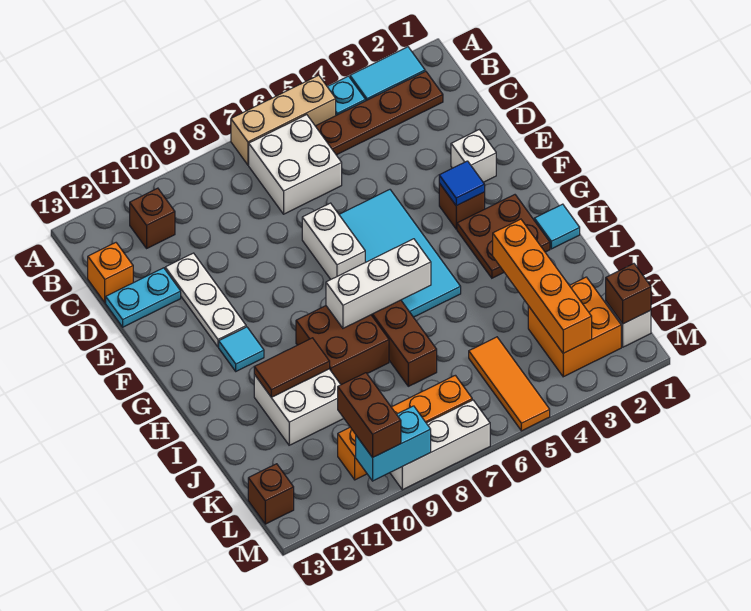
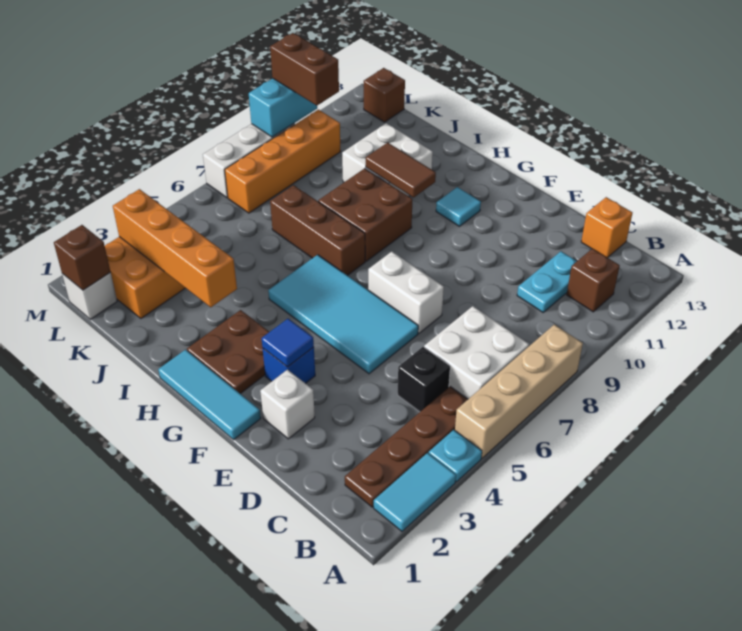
tan brick A5:A7 level 1 -> tan brick A5:A8 level 1
none -> black brick C5 level 1
white plate D11:F11 level 1 -> none
cyan plate D12:D13 level 1 -> cyan plate C10:C11 level 1
brown brick F3 level 1 -> blue brick F3 level 1
cyan tile H1 level 1 -> cyan tile F1:H1 level 1
white brick H6:H8 level 2 -> none
brown tile I10:I11 level 2 -> brown tile H10:I10 level 2
orange tile K5:M5 level 1 -> none

